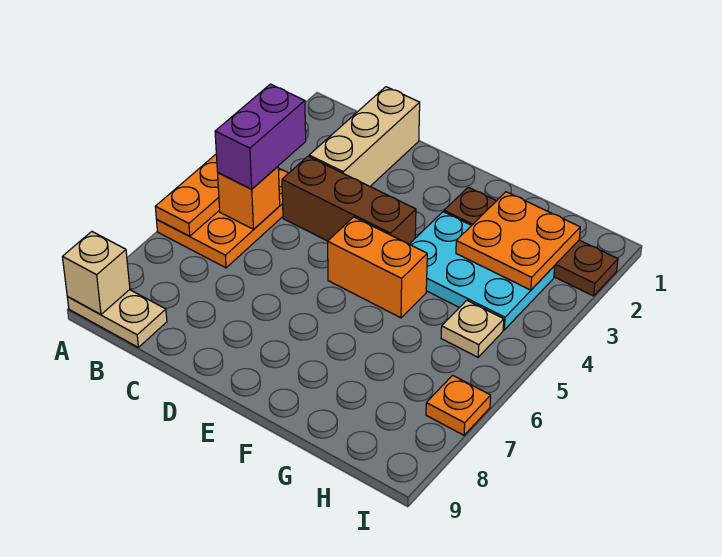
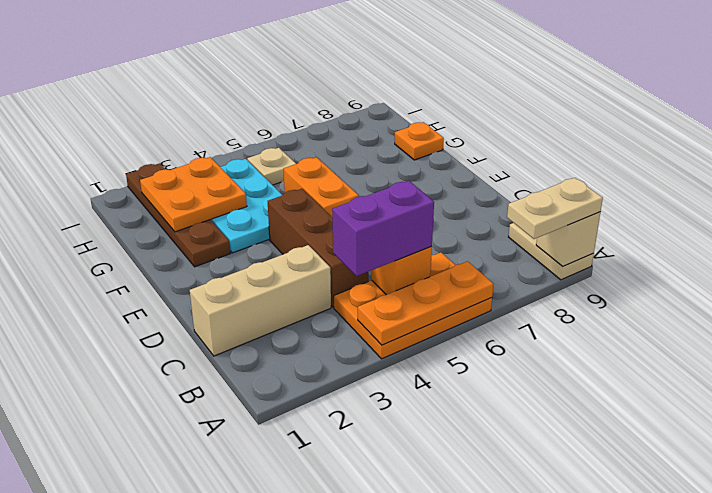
none -> tan plate A8:A9 level 3
orange plate I7 level 1 -> orange plate G9 level 1

